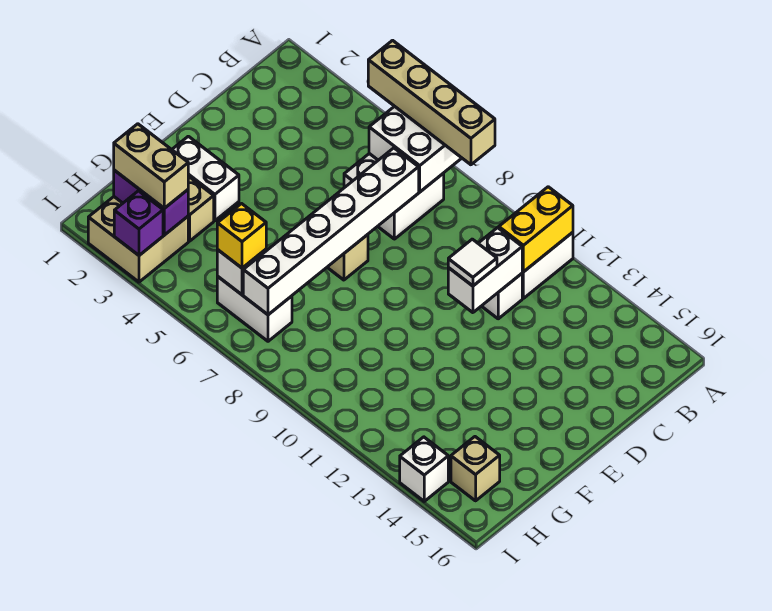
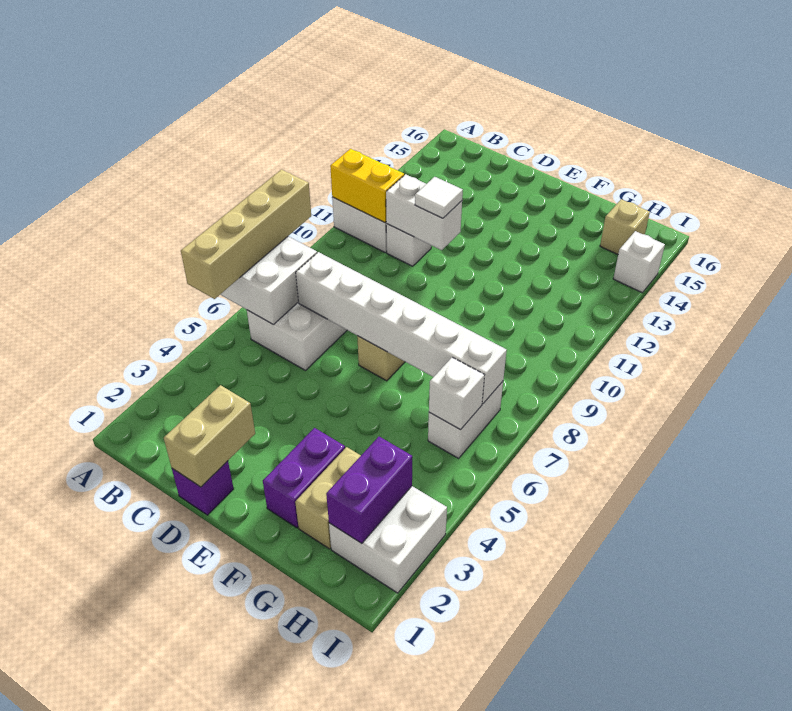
white brick F2:F3 level 1 -> purple brick F2:F3 level 1
tan brick H2:I3 level 1 -> white brick H2:I3 level 1
tan brick H2:H3 level 3 -> tan brick D1:D2 level 2
yellow brick H6 level 3 -> none
purple brick I3 level 2 -> purple brick D1 level 1

